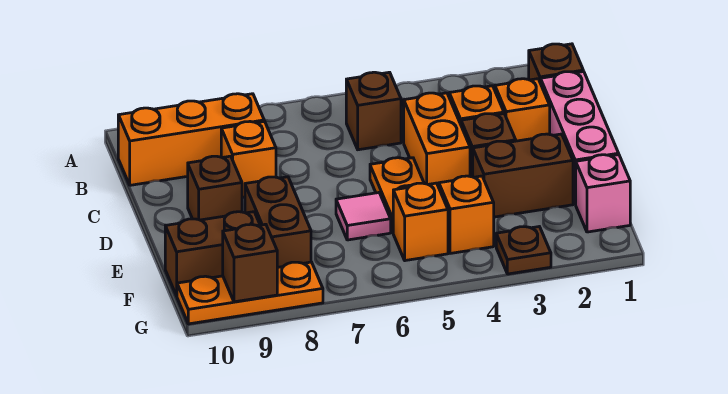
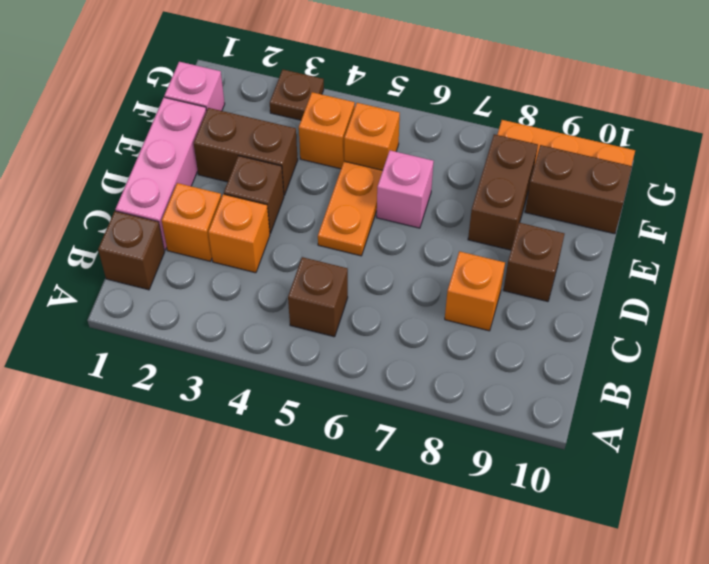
orange brick B8:B10 level 1 -> none
orange brick C4:D4 level 1 -> none
pink tile E6 level 1 -> pink brick E6 level 1
brown brick G9 level 2 -> none

